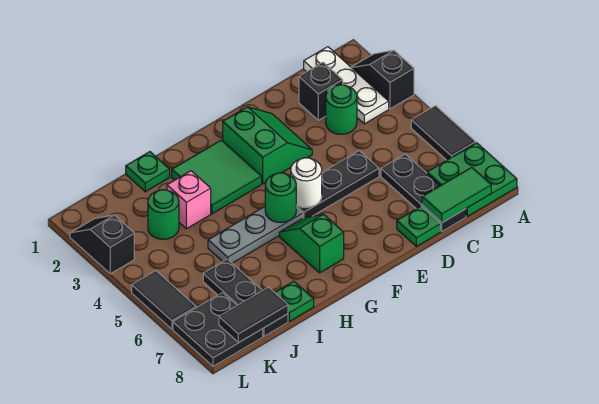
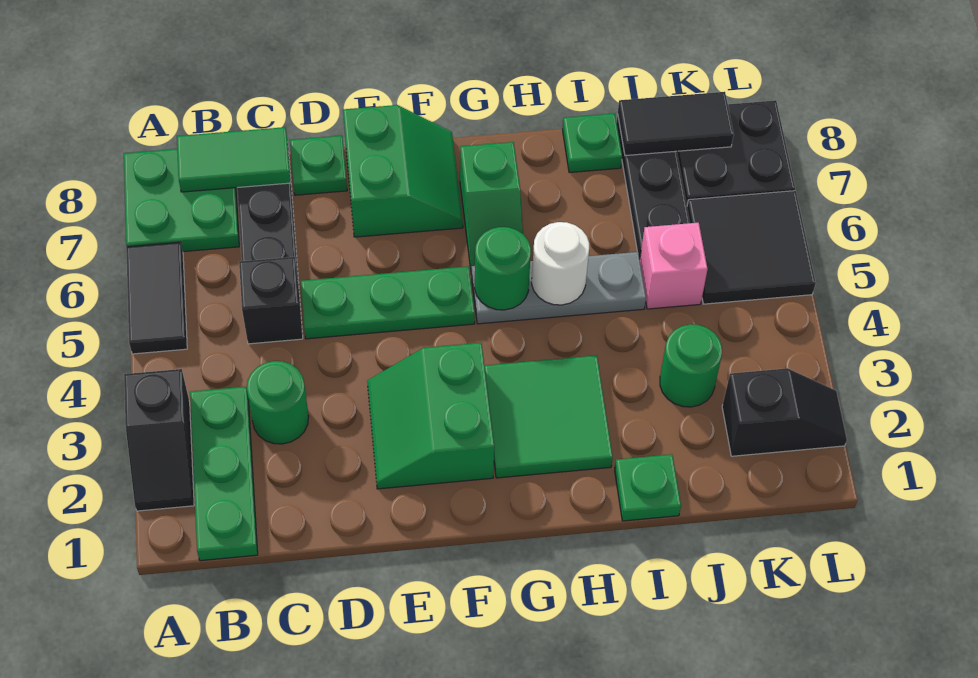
white plate B1:B3 level 1 -> green plate B1:B3 level 1
black brick C2 level 1 -> black brick C5 level 1
black plate D5:F5 level 1 -> green plate D5:F5 level 1
none -> green slope E7:F8 level 1 top E
white round brick F5 level 2 -> white round brick H5 level 2
pink brick I3 level 1 -> pink brick J5 level 1
black slope L2:L3 level 1 top 3 -> black slope K2:L2 level 1 top K
black tile L5:L6 level 1 -> black tile K5:L6 level 1

